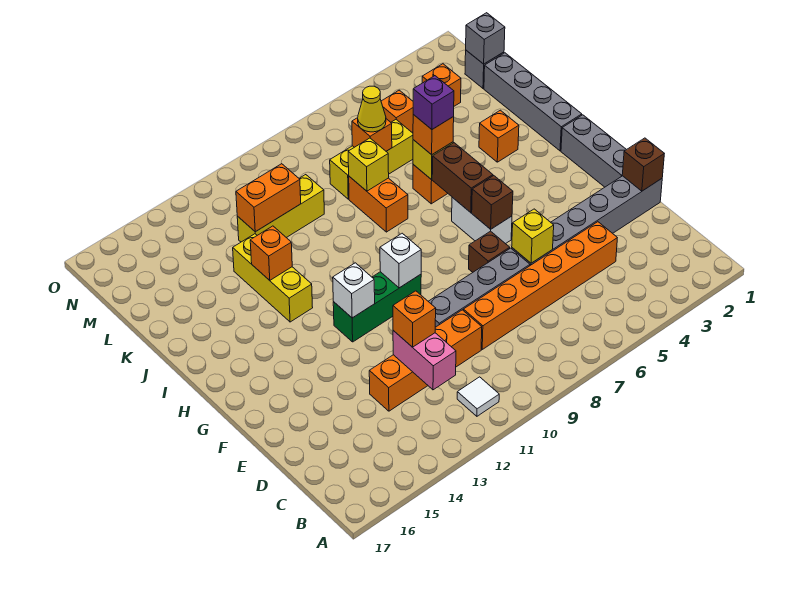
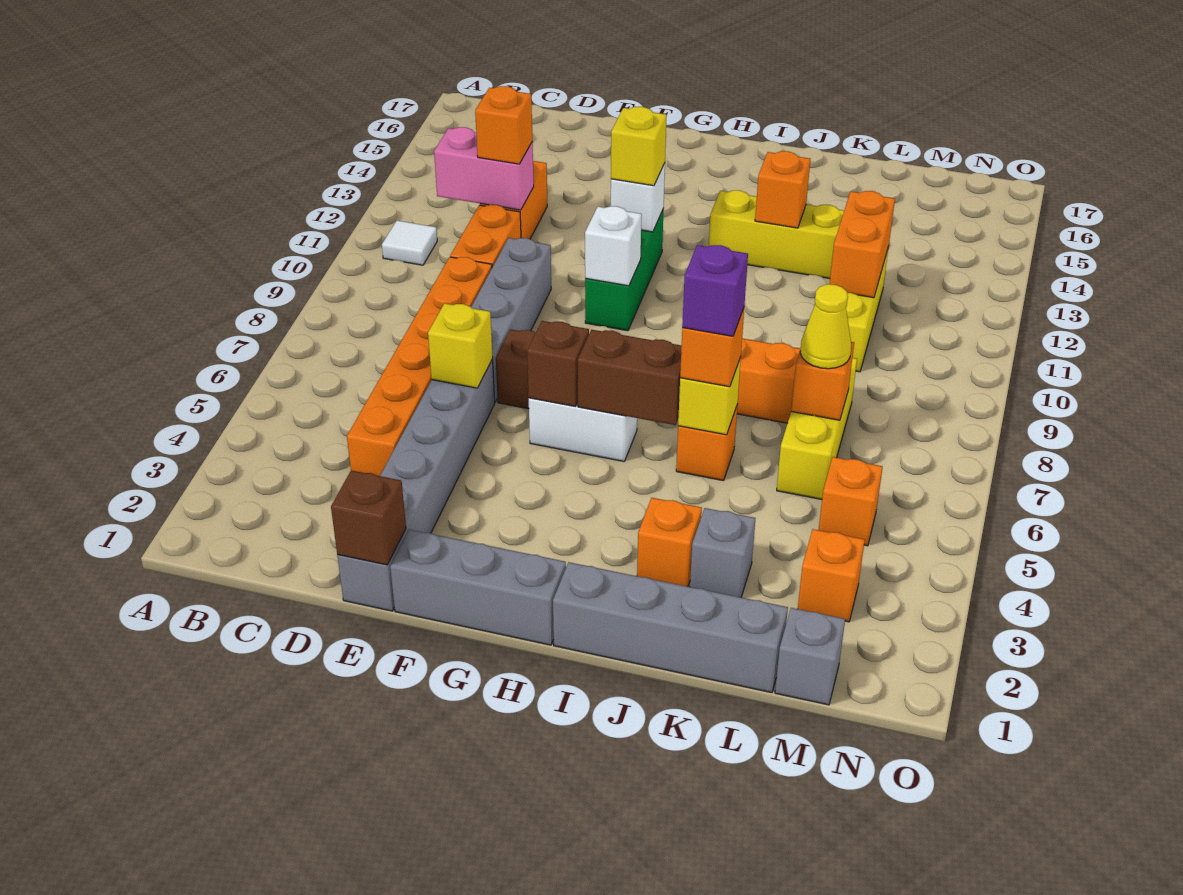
yellow brick K8 level 2 -> yellow brick G12 level 3
grey brick M1 level 2 -> grey brick K3 level 1

